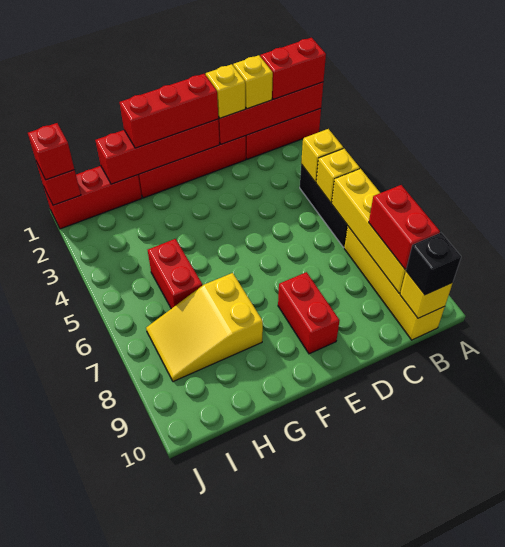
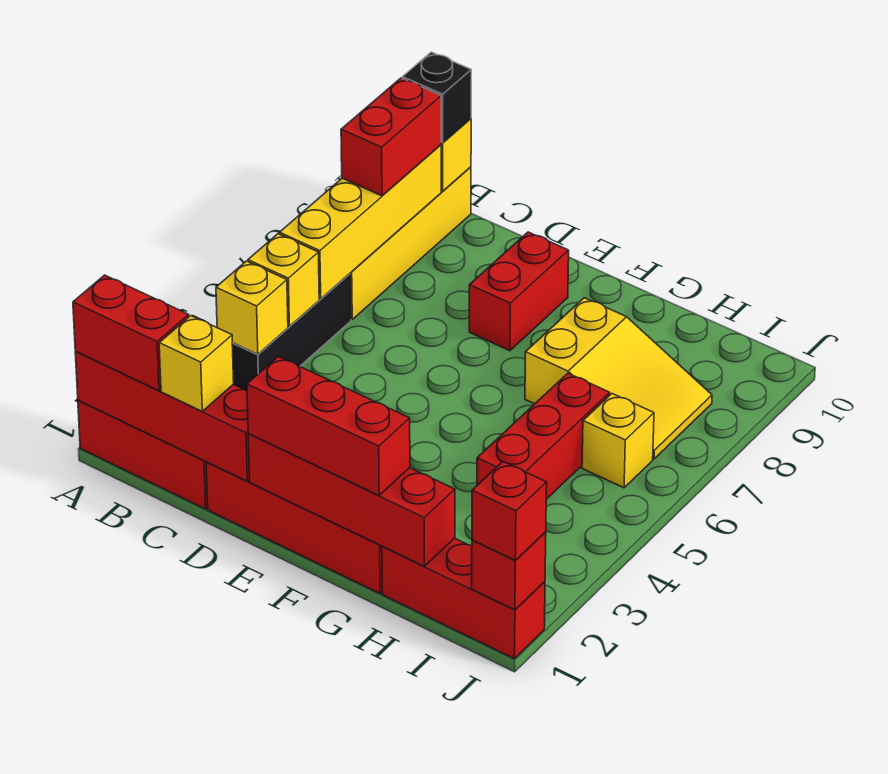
yellow brick D1 level 3 -> yellow brick I6 level 1
red brick H5:H6 level 1 -> red brick H4:H6 level 1

